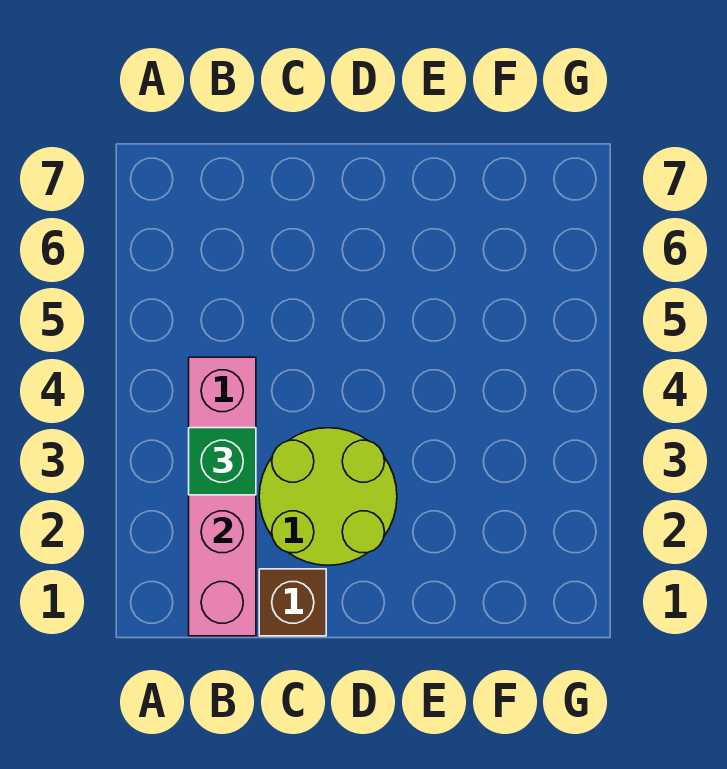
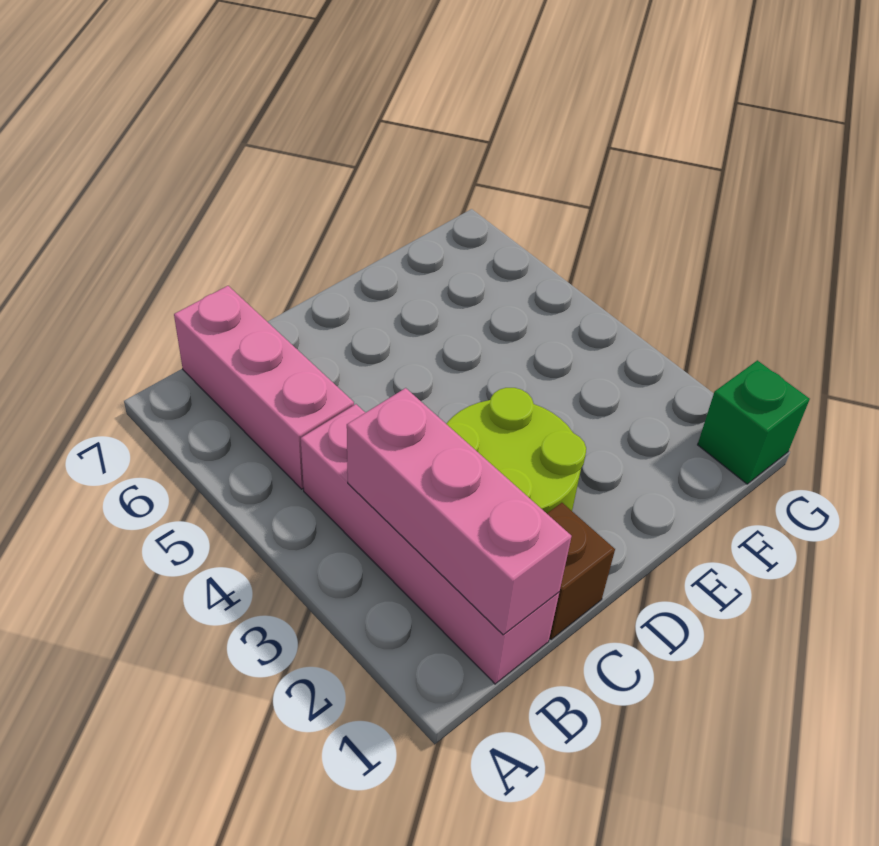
green brick B3 level 3 -> green brick G1 level 1
none -> pink brick B5:B7 level 1

